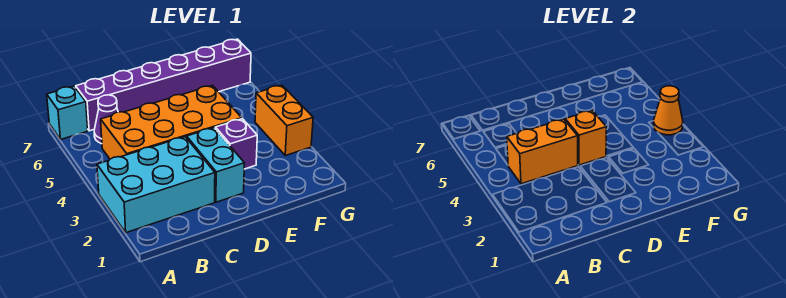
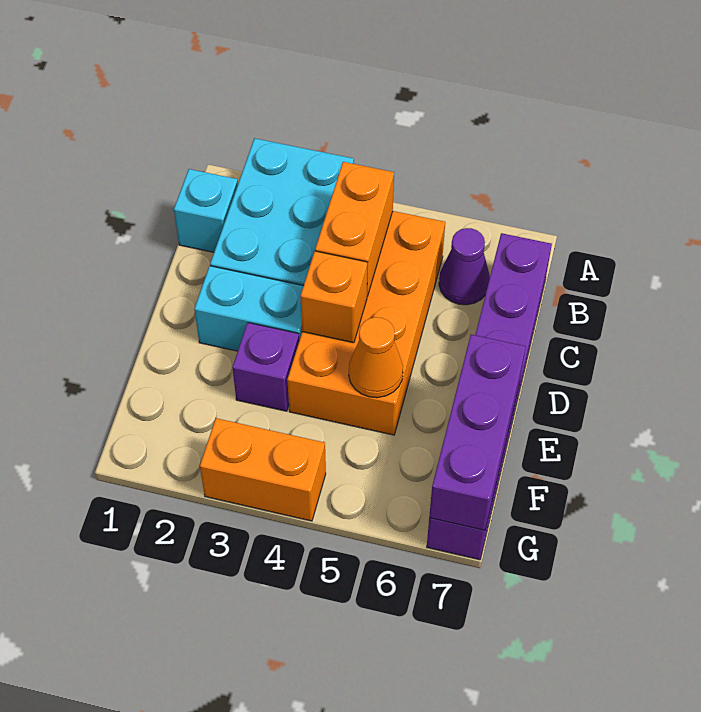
cyan brick A7 level 1 -> cyan brick B1 level 1
none -> purple brick E7:G7 level 2
orange cone G4 level 2 -> orange cone E5 level 2

